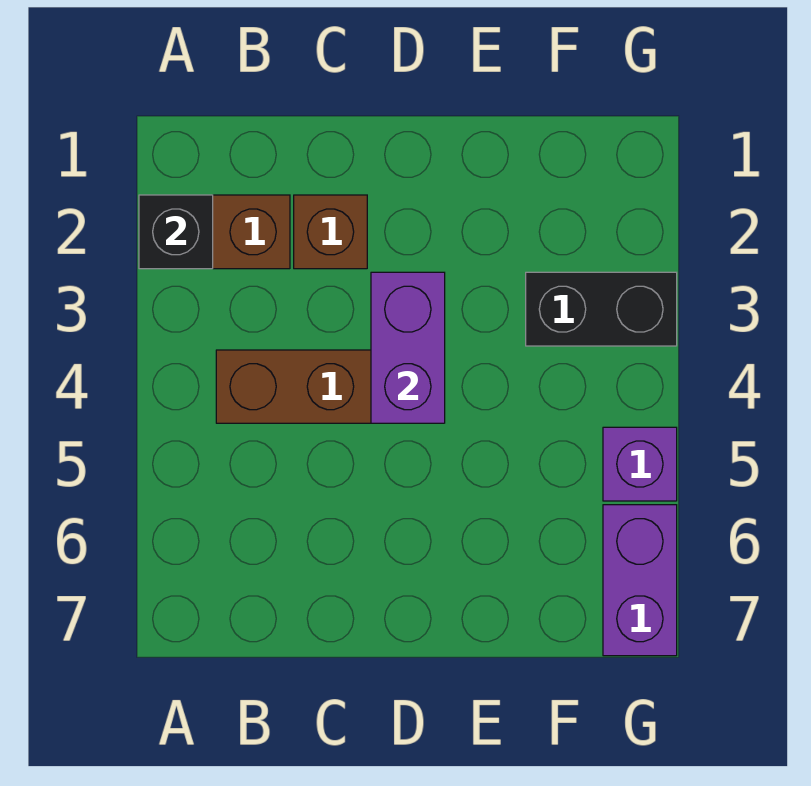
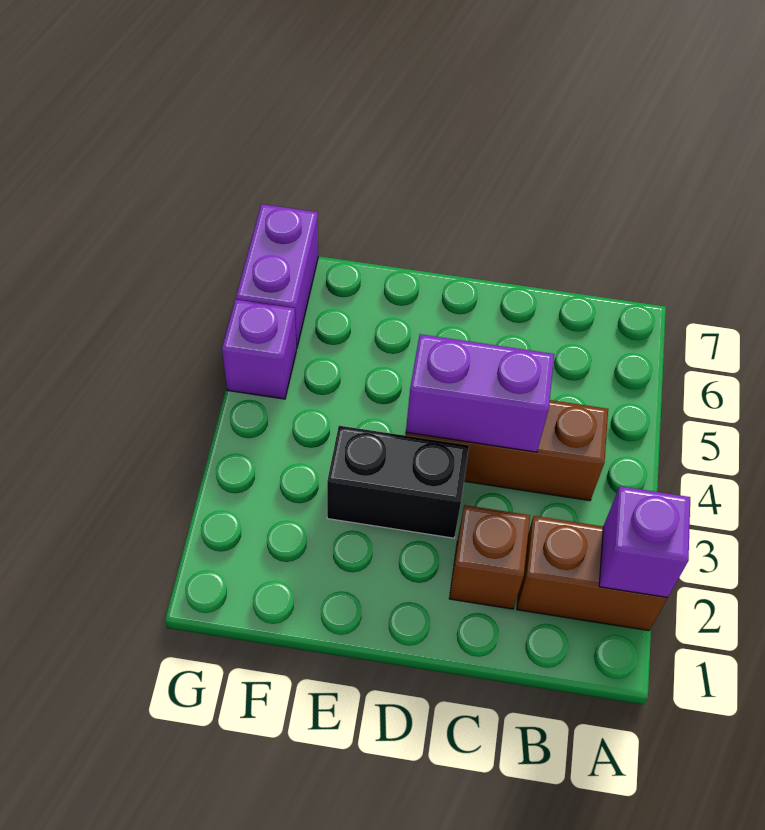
black brick A2 level 2 -> purple brick A2 level 2
purple brick D3:D4 level 2 -> purple brick C4:D4 level 2
black brick F3:G3 level 1 -> black brick D3:E3 level 1

